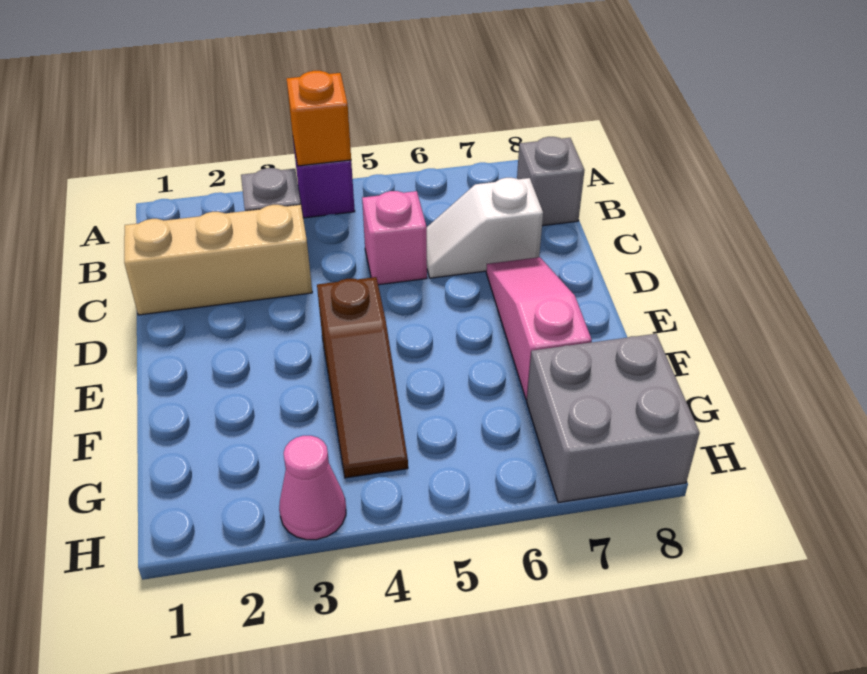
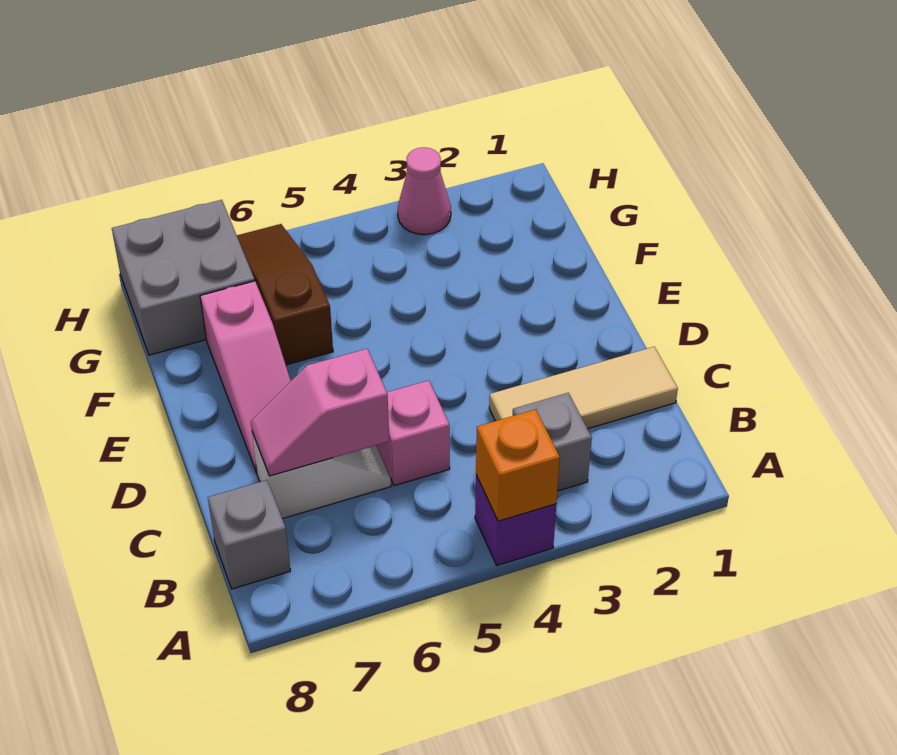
tan brick C1:C3 level 1 -> tan tile C1:C3 level 1
none -> pink slope C6:C7 level 2 top 6
brown slope E4:G4 level 1 top E -> brown slope F6:H6 level 1 top F

